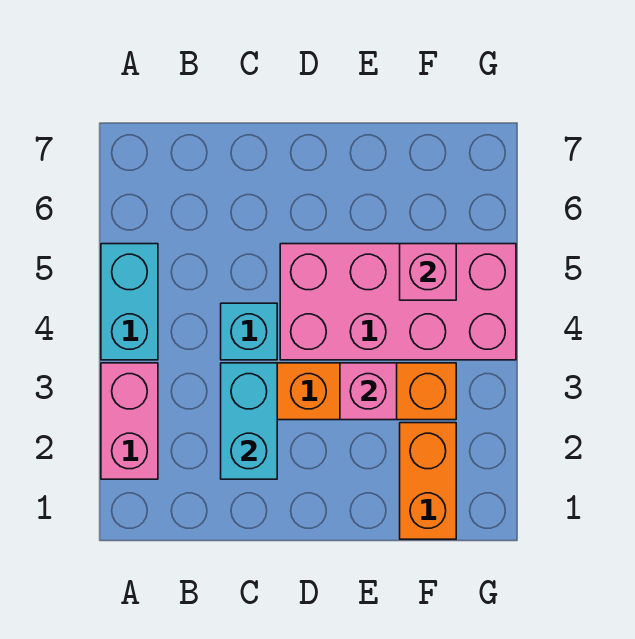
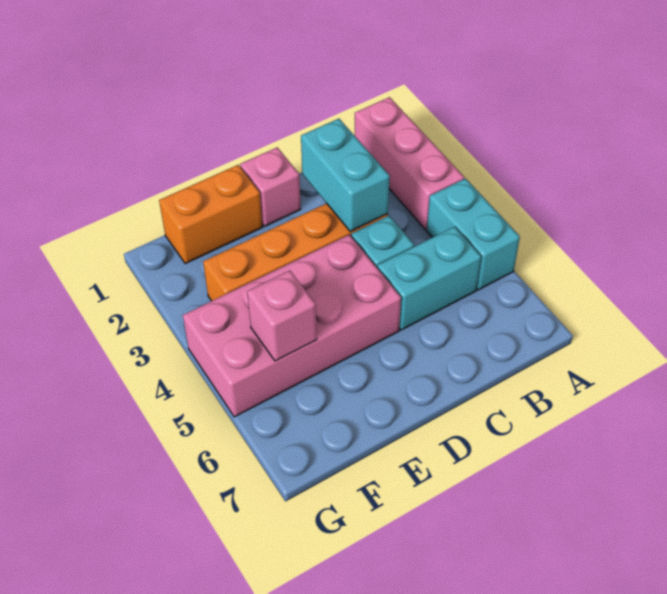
pink brick A2:A3 level 1 -> pink brick A1:A3 level 1
none -> cyan brick B5:C5 level 1
pink brick E3 level 2 -> pink brick D1 level 1
orange brick F1:F2 level 1 -> orange brick E1:F1 level 1

